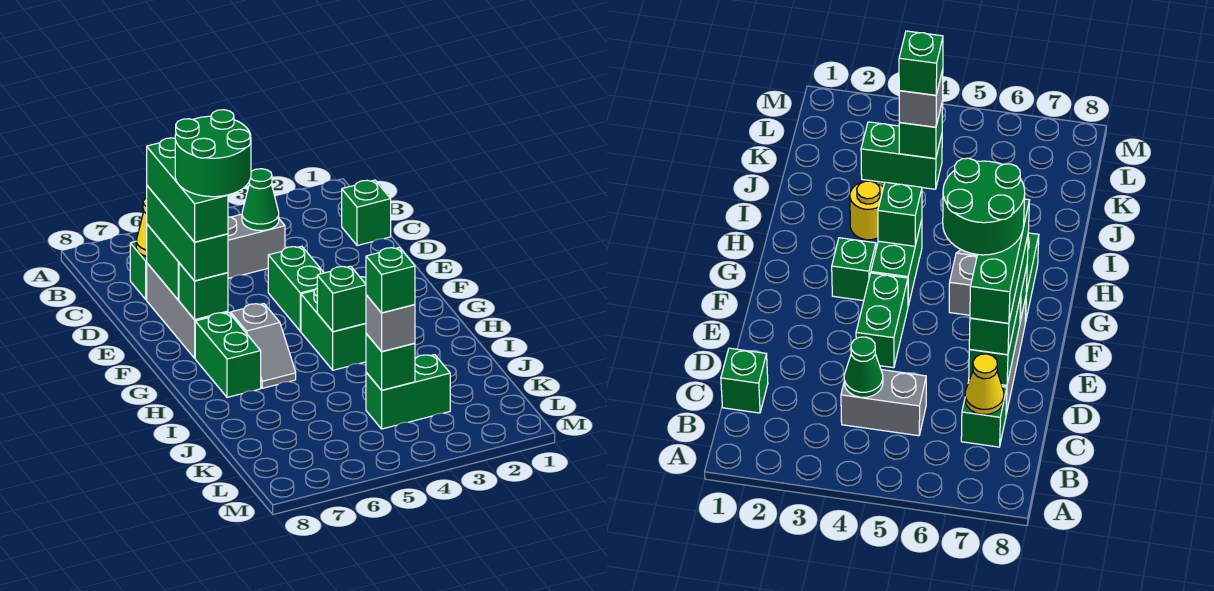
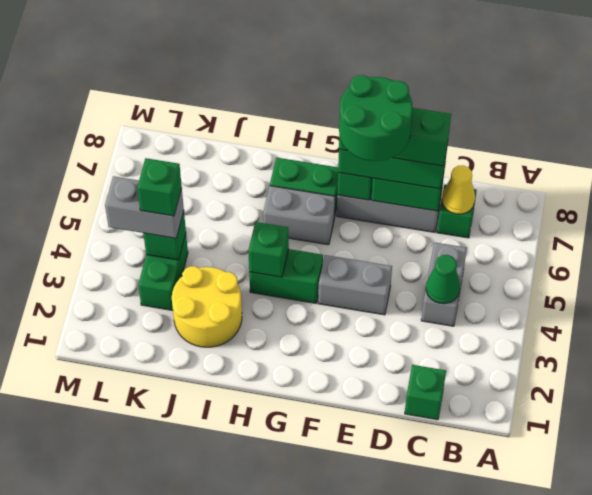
green brick E4:F4 level 1 -> grey brick E4:F4 level 1
green brick G3 level 1 -> none
grey slope G6:H6 level 1 top G -> grey brick G6:H6 level 1
yellow round brick I3 level 1 -> yellow round brick I2:J3 level 1
grey brick K4 level 3 -> grey brick K4:L4 level 3

